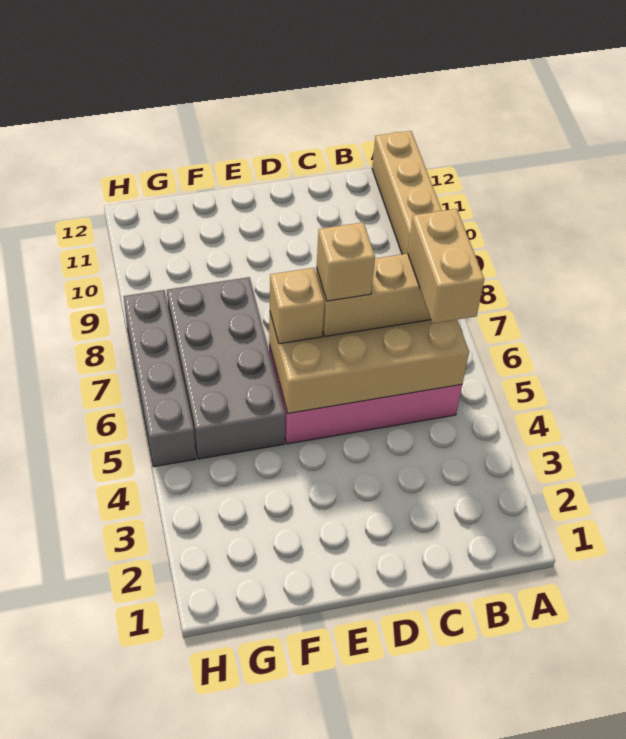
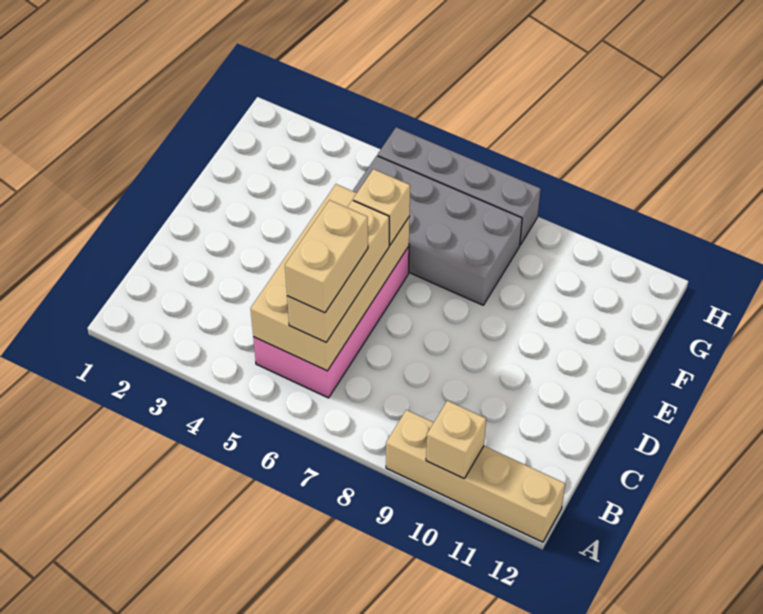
tan brick B5:B6 level 4 -> tan brick B6:C6 level 4
tan brick D6 level 4 -> tan brick A10 level 2

